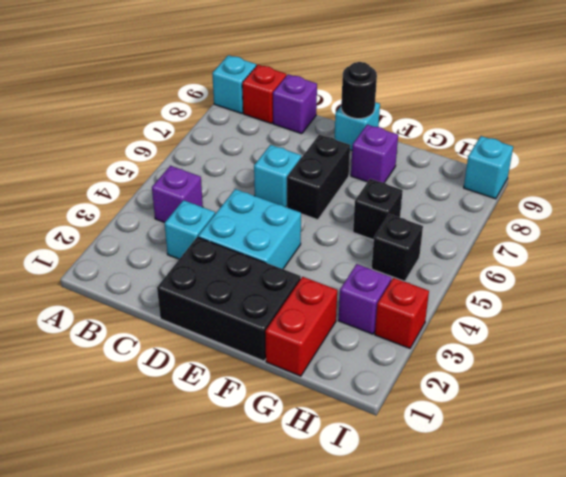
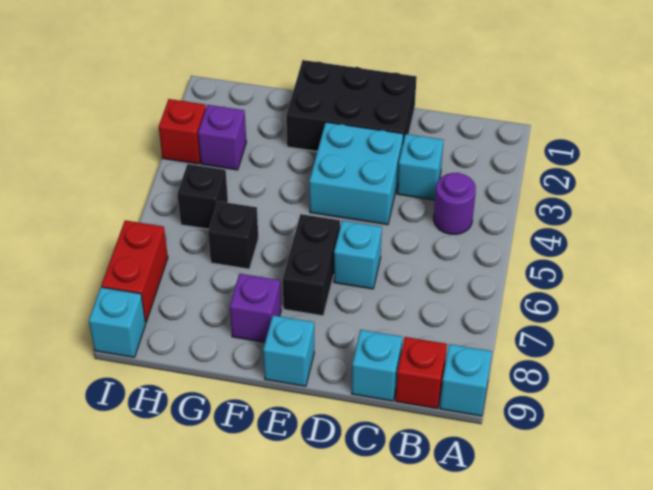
purple brick B4 level 1 -> purple round brick B4 level 1
purple brick C9 level 1 -> cyan brick C9 level 1
black round brick E9 level 2 -> none
red brick G1:G2 level 1 -> red brick I7:I8 level 1

